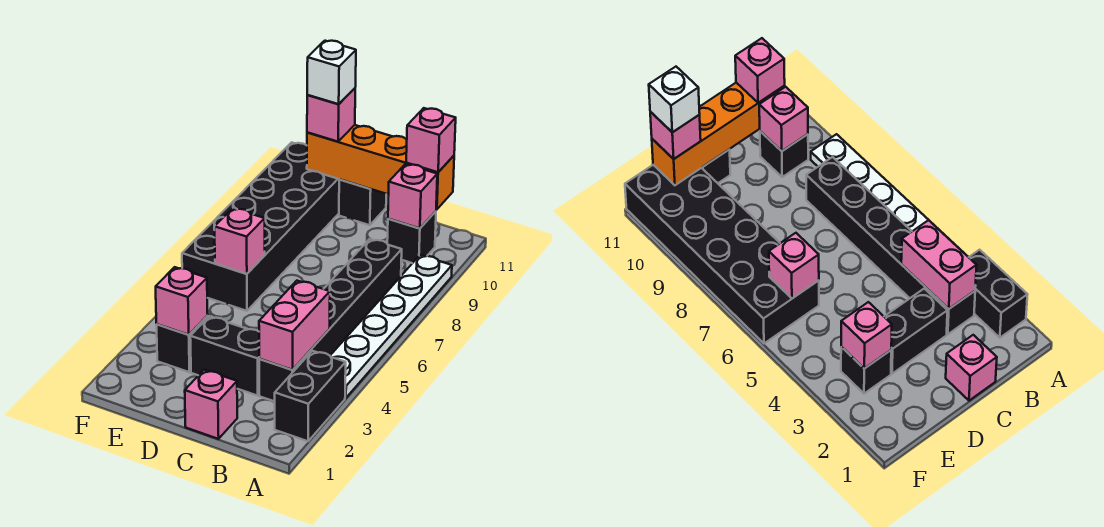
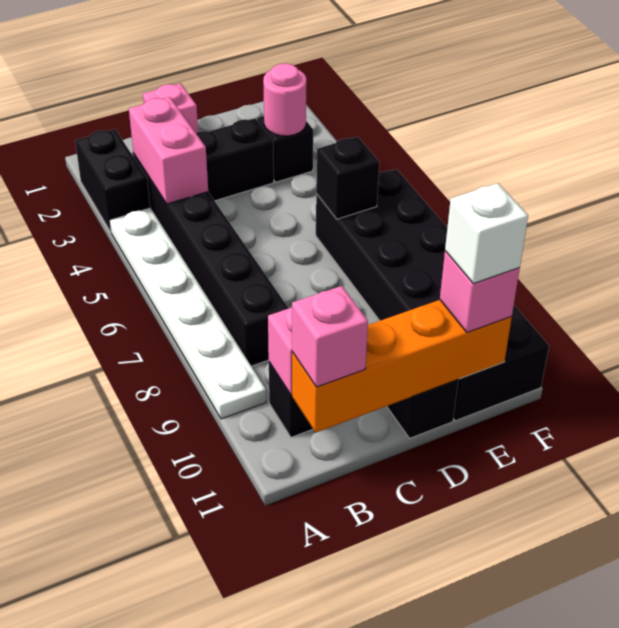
pink brick E3 level 2 -> pink round brick E3 level 2
pink brick E6 level 2 -> black brick E6 level 2

